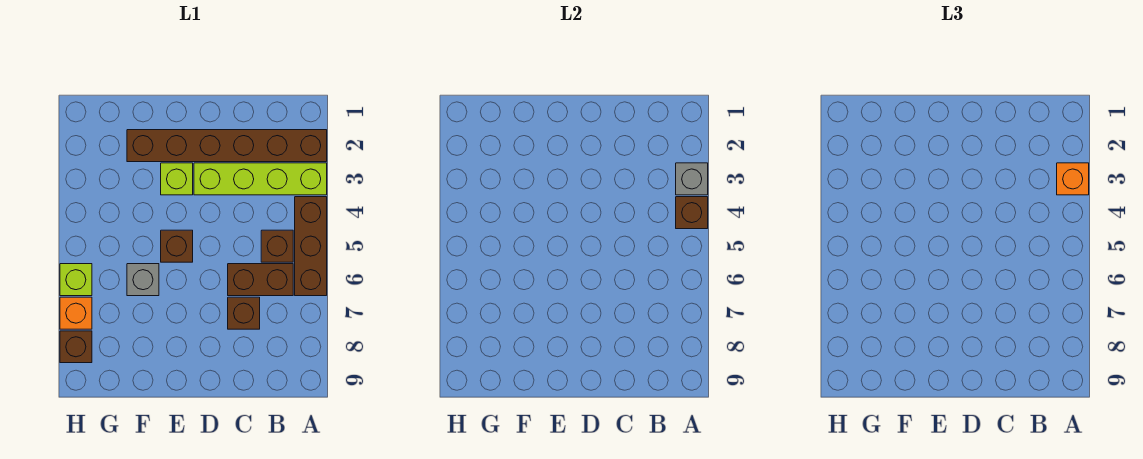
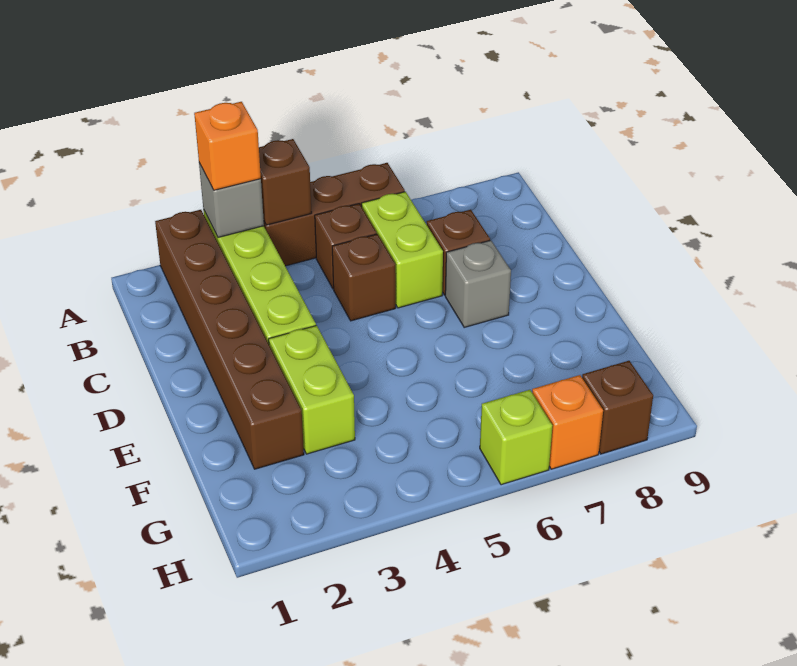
brown brick B6:C6 level 1 -> lime brick B6:C6 level 1
lime brick E3 level 1 -> lime brick E3:F3 level 1
brown brick E5 level 1 -> brown brick C5 level 1
grey brick F6 level 1 -> grey brick D7 level 1

